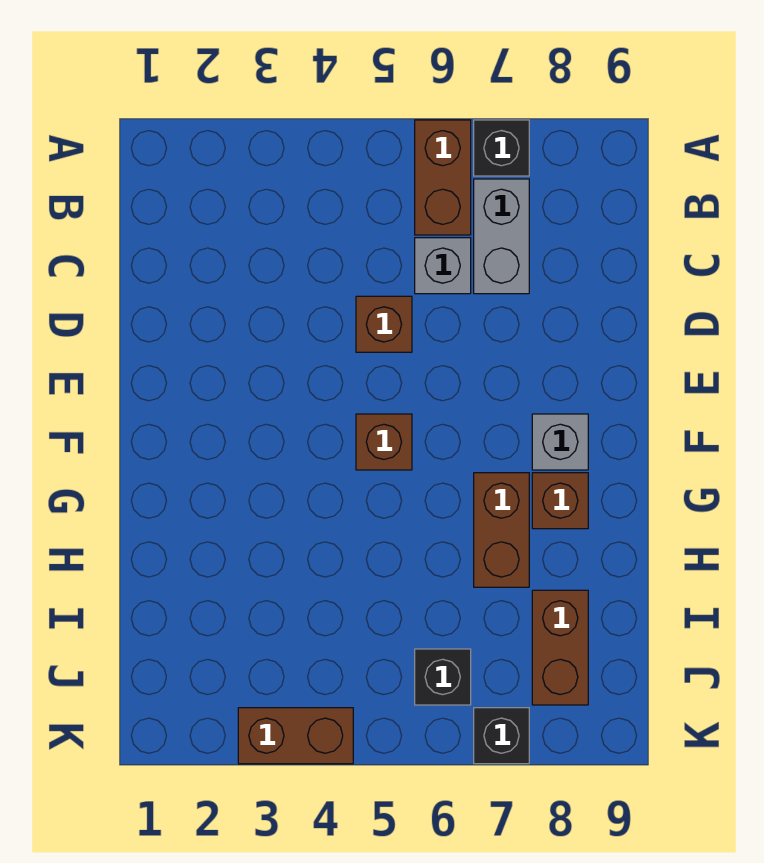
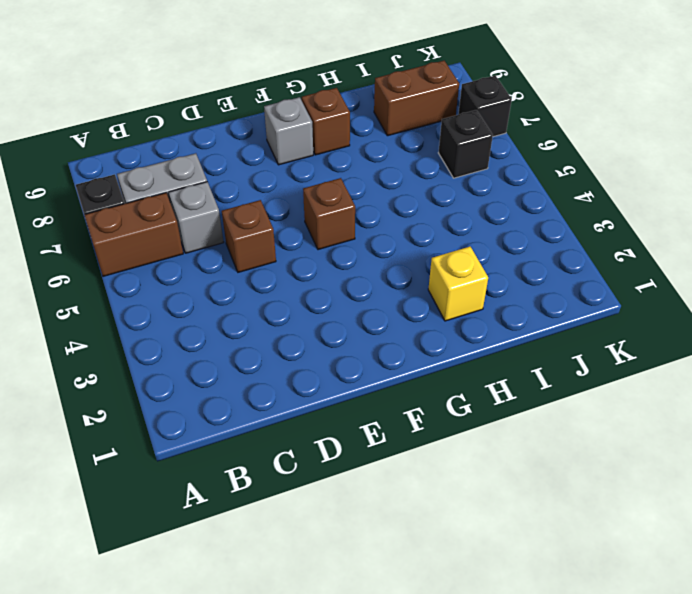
brown brick G7:H7 level 1 -> none
none -> yellow brick H2 level 1
brown brick K3:K4 level 1 -> none

